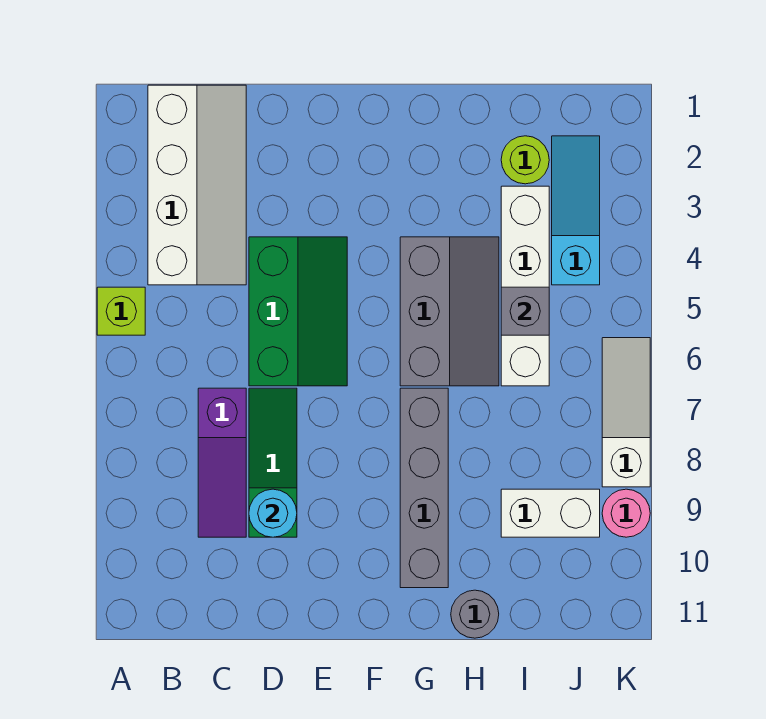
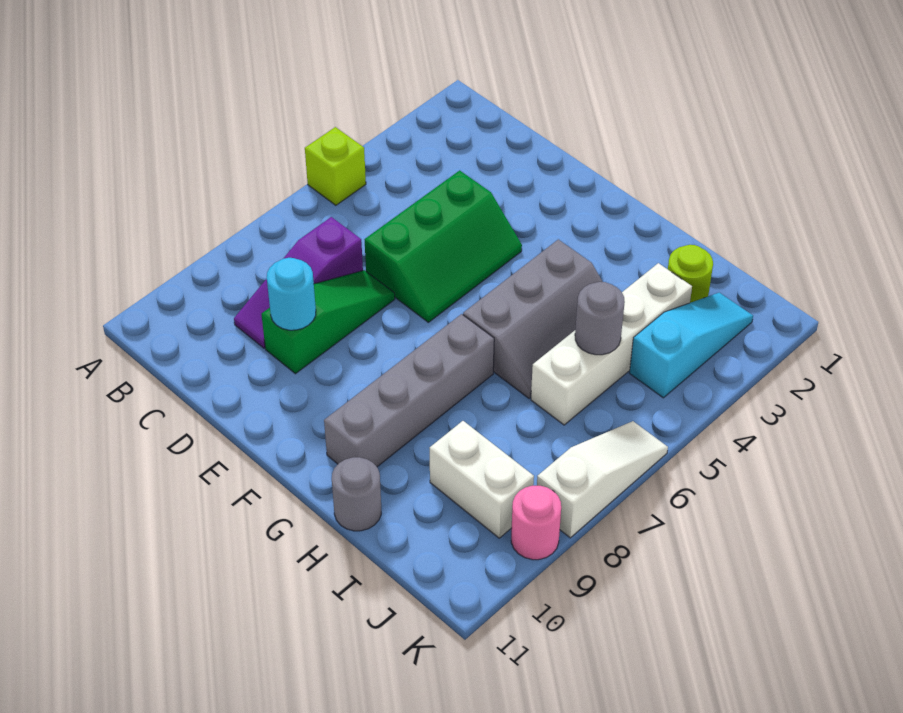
white slope B1:C4 level 1 top B -> none
grey brick I5 level 2 -> grey round brick I5 level 2

